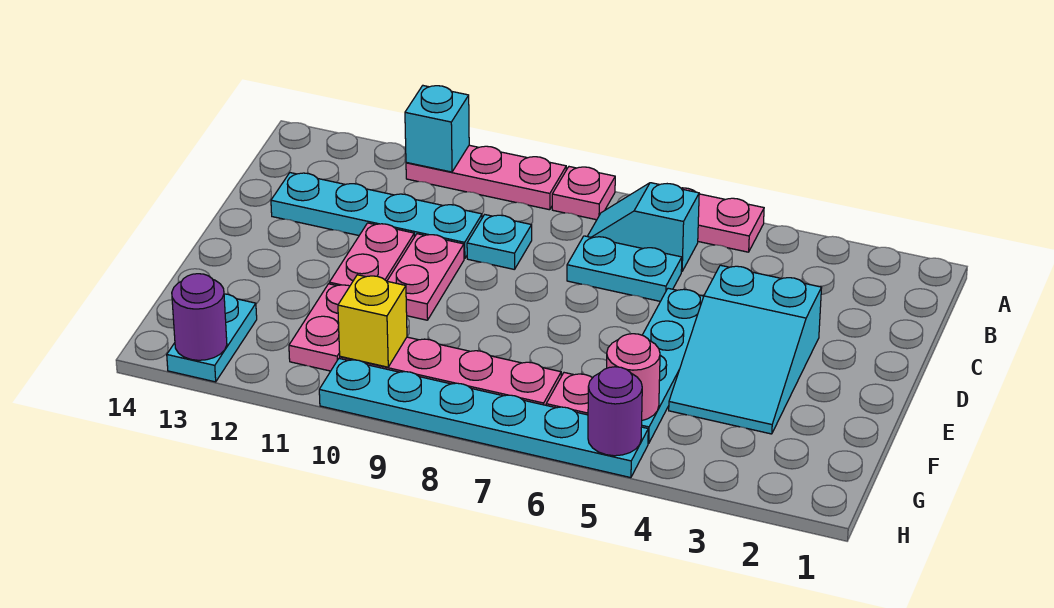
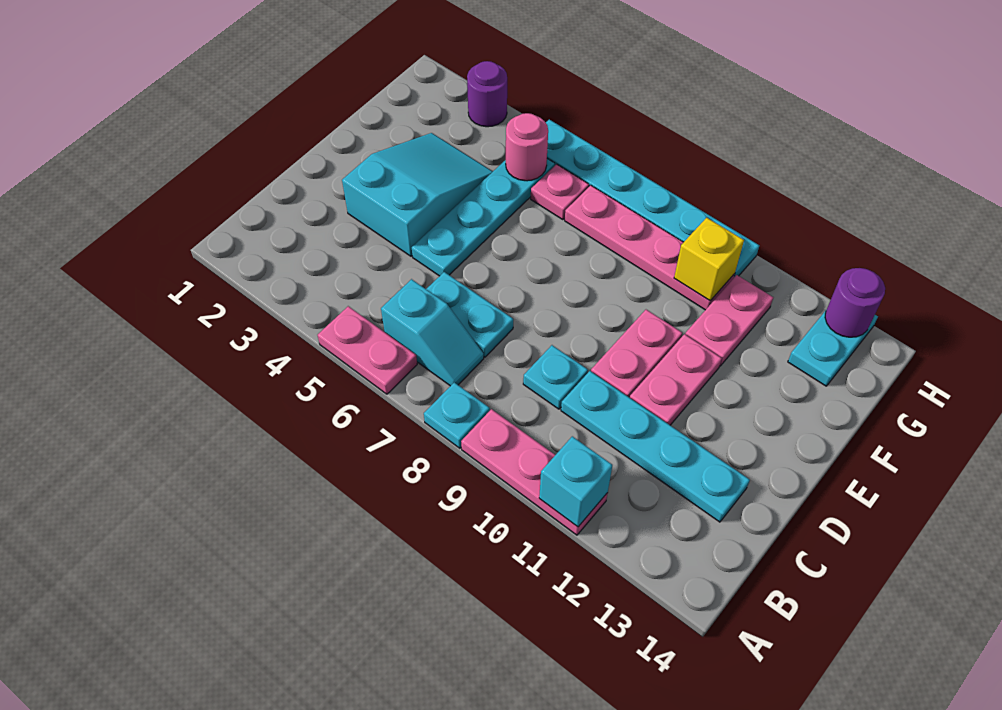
pink plate A8 level 1 -> cyan plate A8 level 1
purple round brick H5 level 2 -> purple round brick H3 level 1

